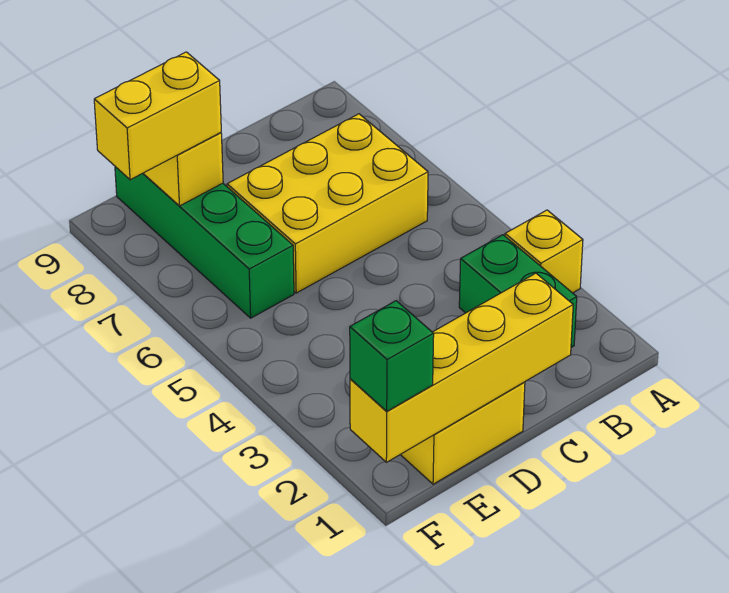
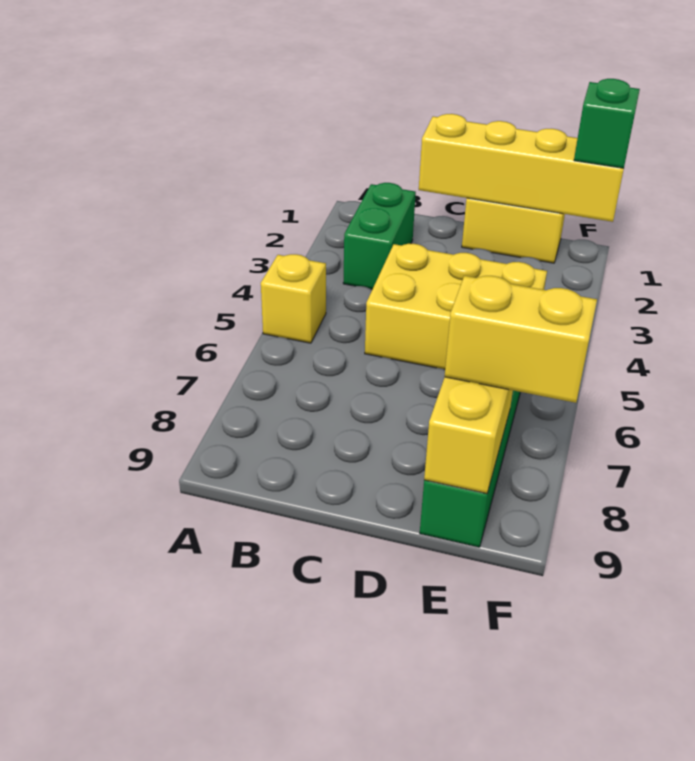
yellow brick A3 level 1 -> yellow brick A5 level 1
yellow brick B6:D7 level 1 -> yellow brick C4:E5 level 1

